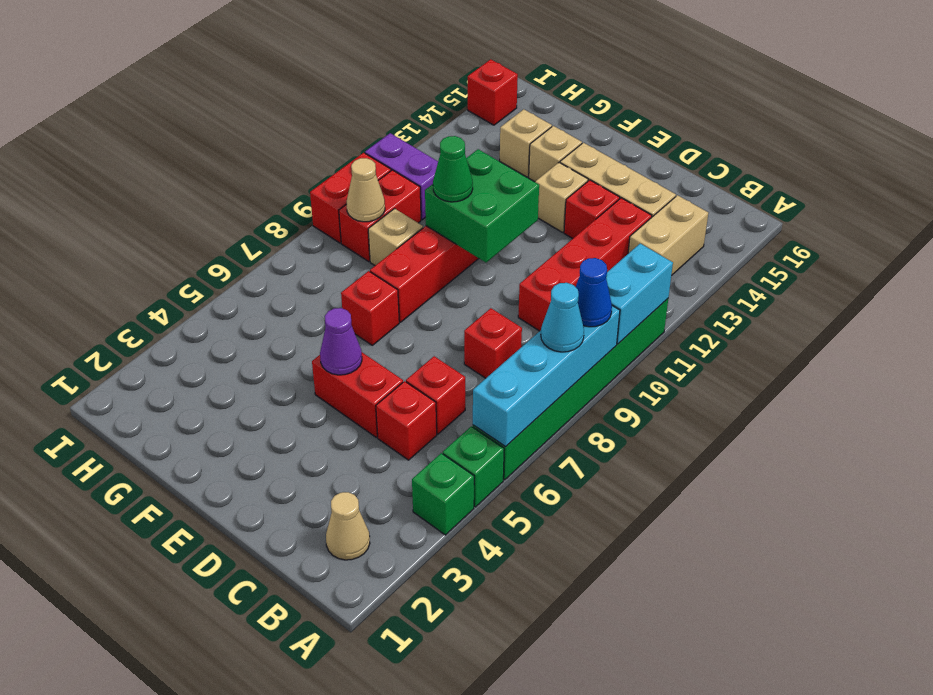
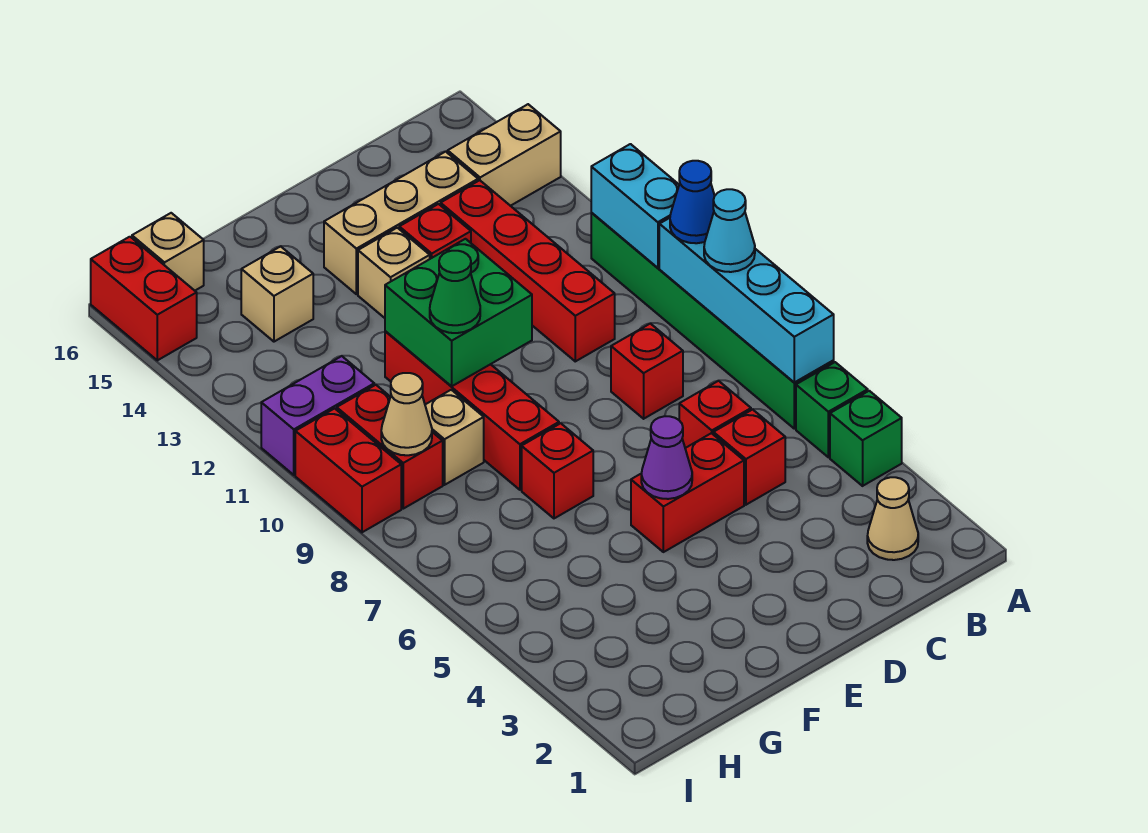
tan brick B13:B14 level 1 -> tan brick A14:B14 level 1
tan brick F14 level 1 -> tan brick H16 level 1
red brick I15 level 1 -> red brick I15:I16 level 1

